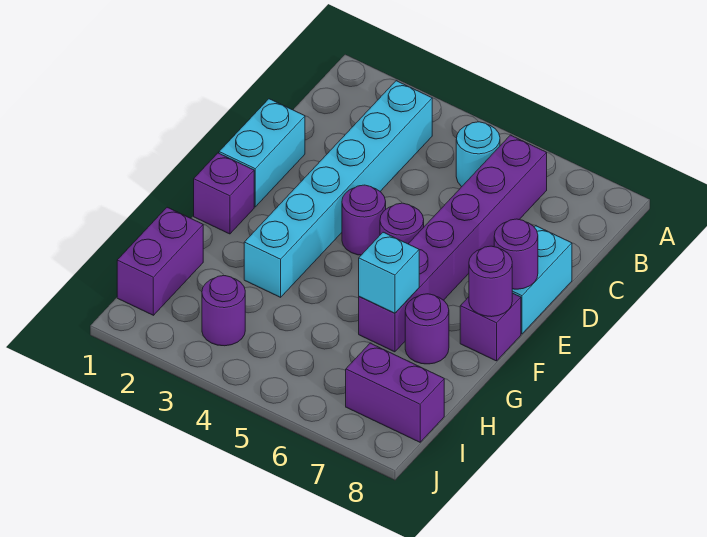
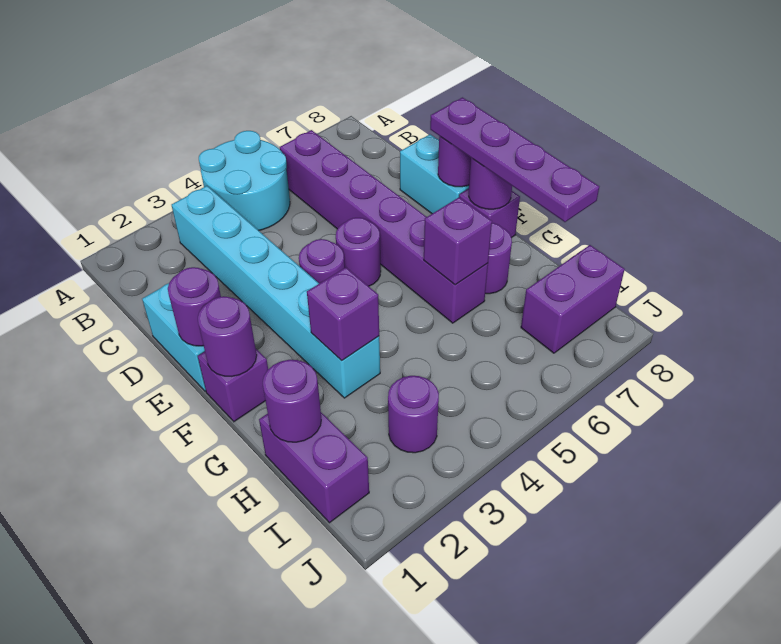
cyan round brick B5 level 1 -> cyan round brick A4:B5 level 1
none -> purple round brick E1 level 2
none -> purple plate E8:H8 level 3
none -> purple round brick F1 level 2
none -> purple brick G3 level 2
cyan brick G6 level 2 -> purple brick G6 level 2
none -> purple round brick H1 level 2

